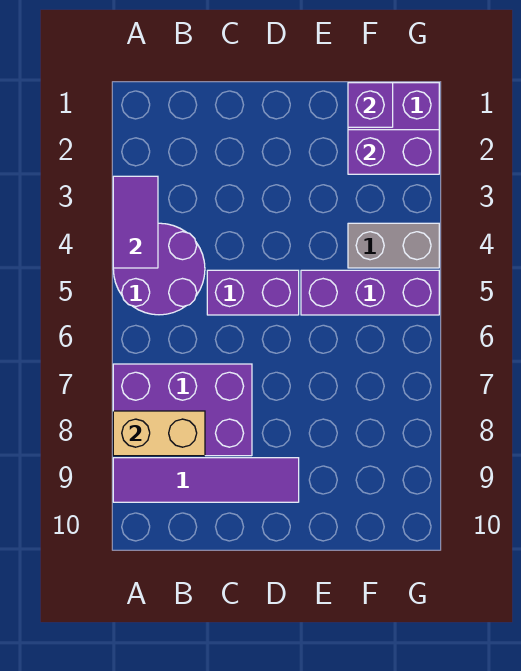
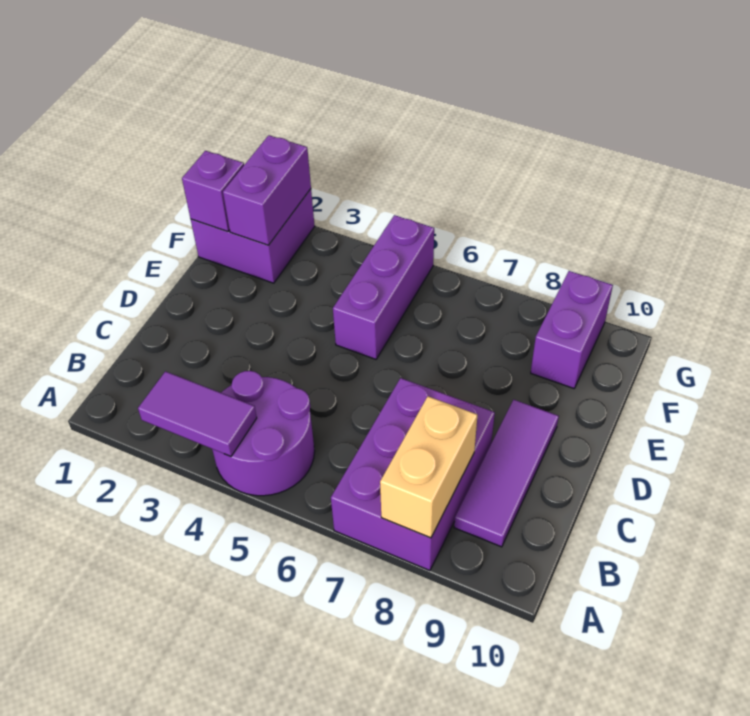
purple tile A9:D9 level 1 -> purple tile B9:D9 level 1
purple brick C5:D5 level 1 -> purple brick F9:G9 level 1
grey brick F4:G4 level 1 -> none

